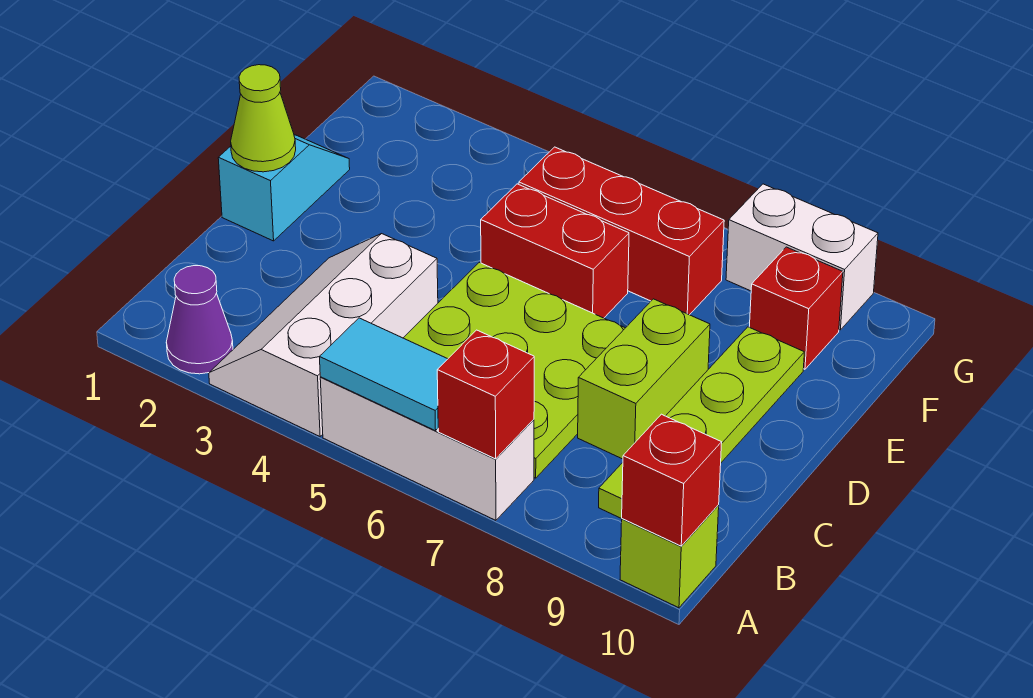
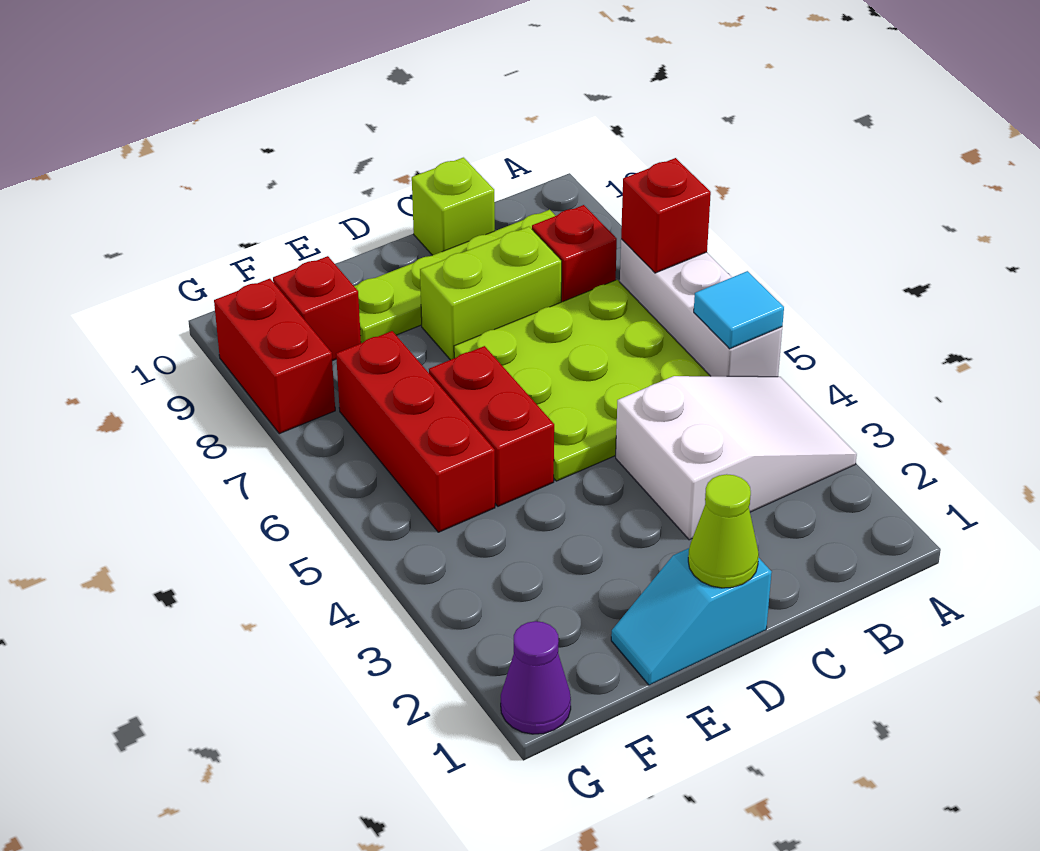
purple cone A2 level 1 -> purple cone G1 level 1
white slope A3:C4 level 1 top 4 -> white slope A3:C4 level 1 top C
cyan tile A5:A6 level 2 -> cyan tile A5 level 2
lime brick A10 level 1 -> lime brick C10 level 1
red brick A10 level 2 -> red brick B8 level 1
white brick G8:G9 level 1 -> red brick G8:G9 level 1

